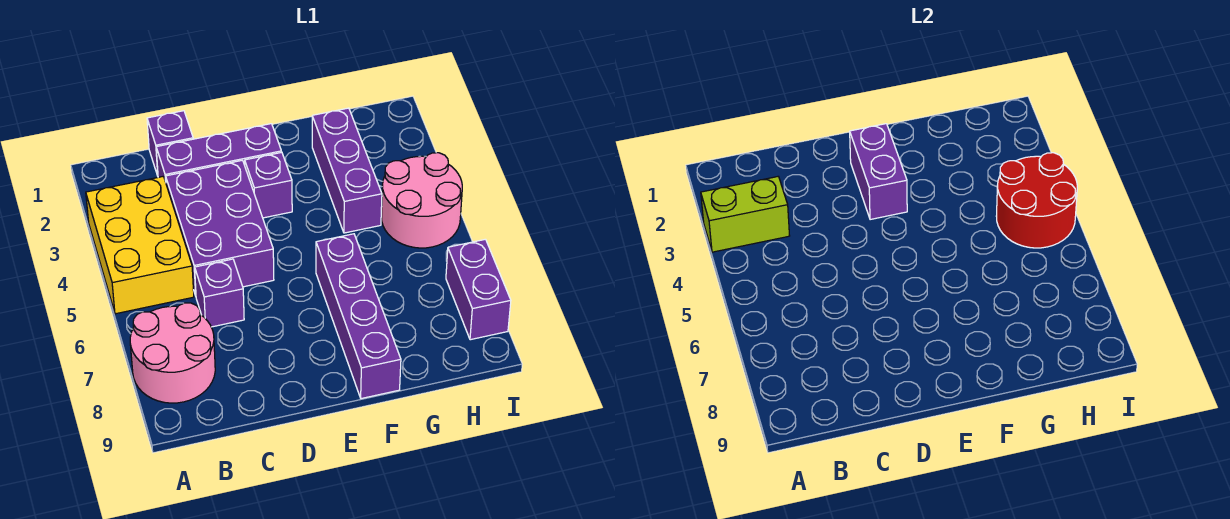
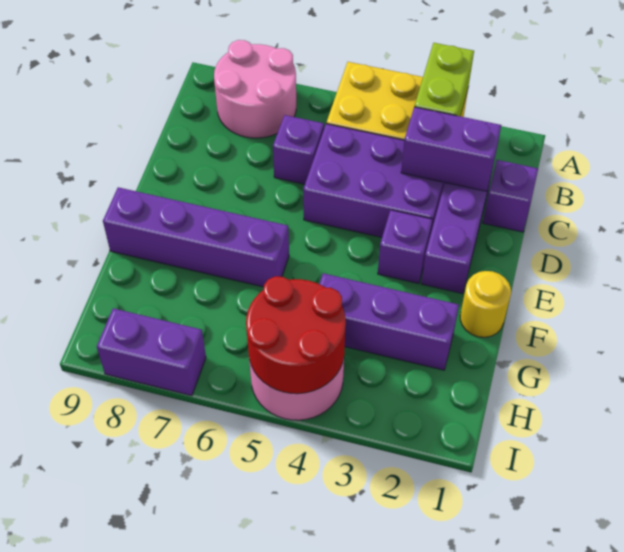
purple brick E2:E3 level 2 -> purple brick C2:C3 level 2
none -> yellow round brick F1 level 1

